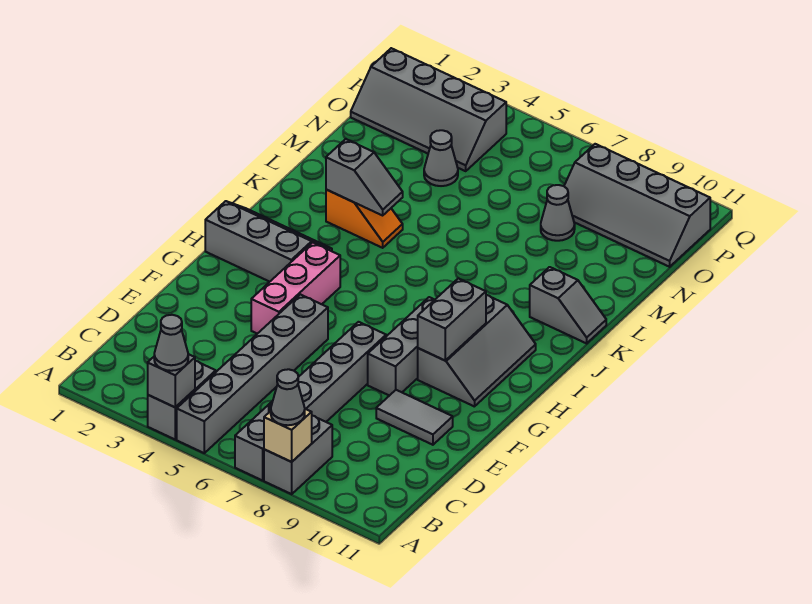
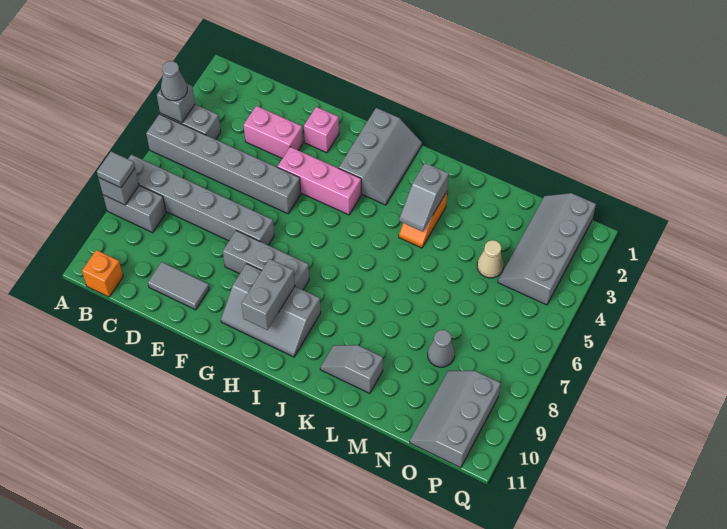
tan brick A8 level 2 -> grey brick A8 level 2
grey cone A8 level 3 -> grey tile A8 level 3
none -> orange brick B11 level 1
none -> pink brick D3:E3 level 1
grey tile E9:E10 level 1 -> grey tile D10:E10 level 1
none -> pink brick F2 level 1
grey brick G9:H9 level 2 -> grey brick H9:H10 level 2
grey slope K10:K11 level 1 top 10 -> grey slope K10:L10 level 1 top L
grey cone N4 level 1 -> tan cone N4 level 1
grey slope O8:P11 level 1 top P -> grey slope O9:P11 level 1 top P

